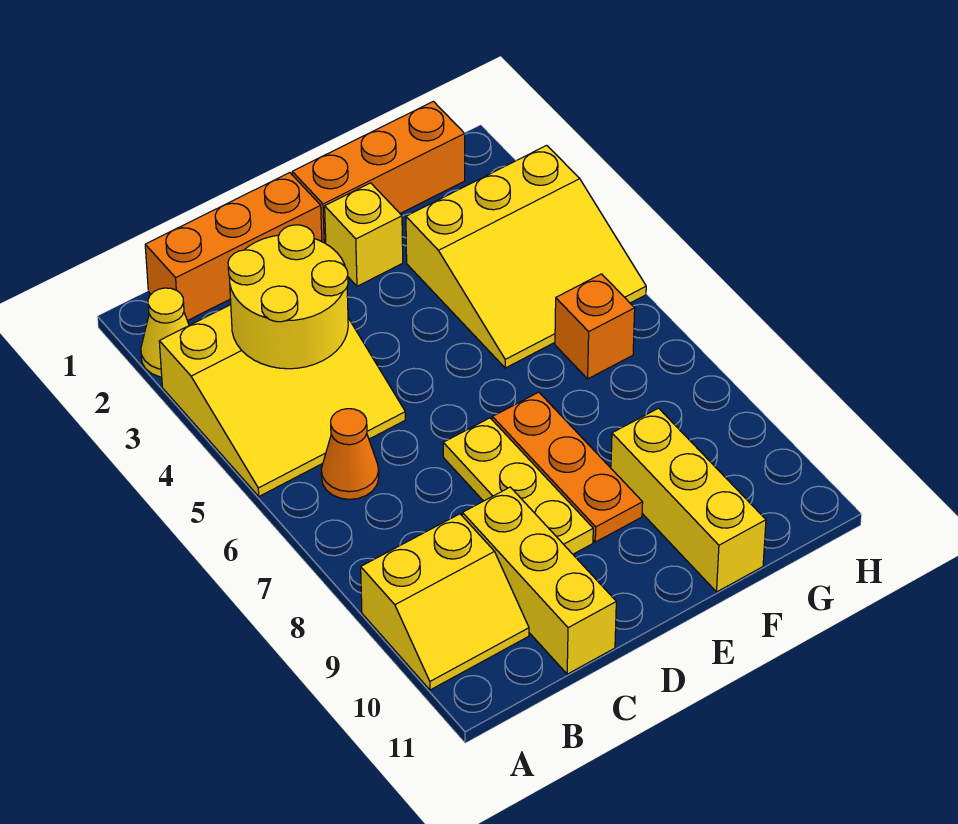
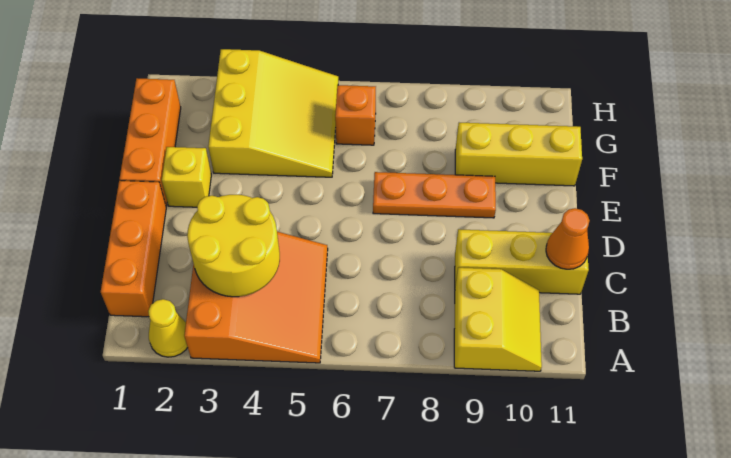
yellow slope A3:C5 level 1 top 3 -> orange slope A3:C5 level 1 top 3
orange cone B6 level 1 -> orange cone C11 level 2
yellow plate D7:D9 level 1 -> none

